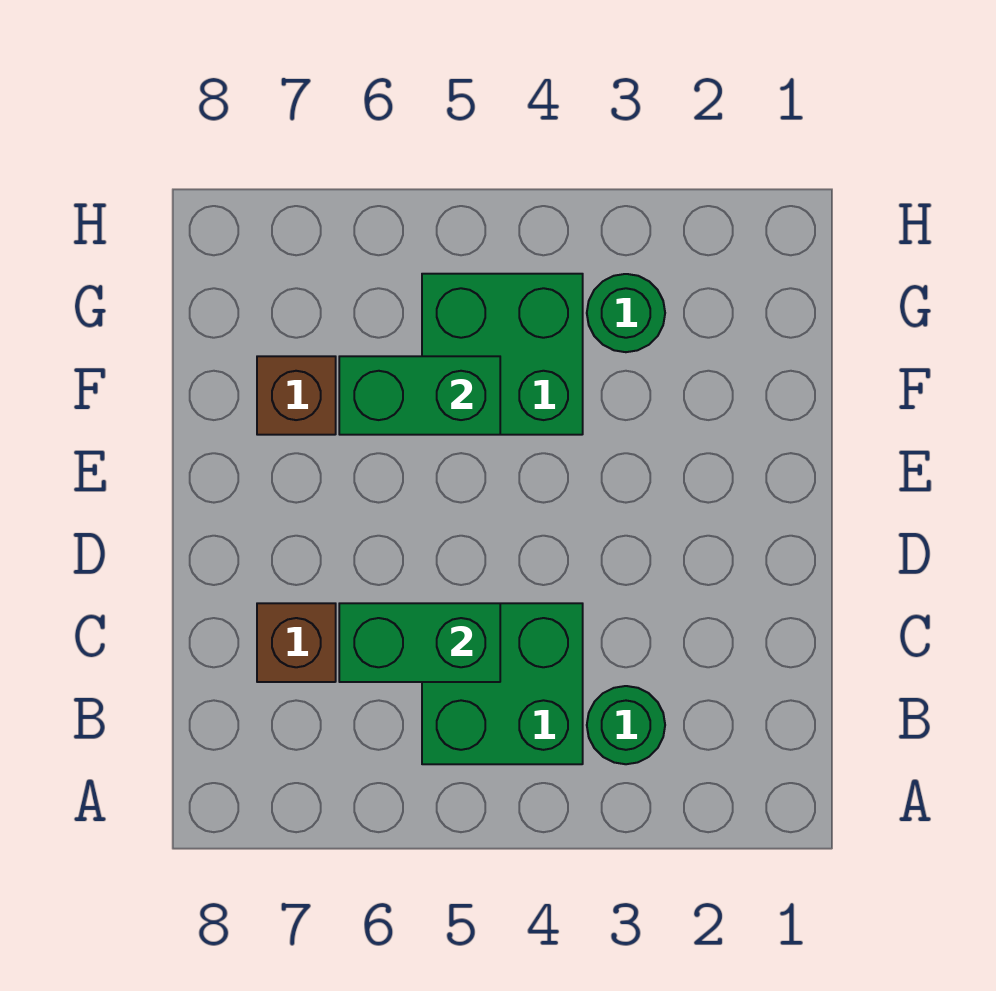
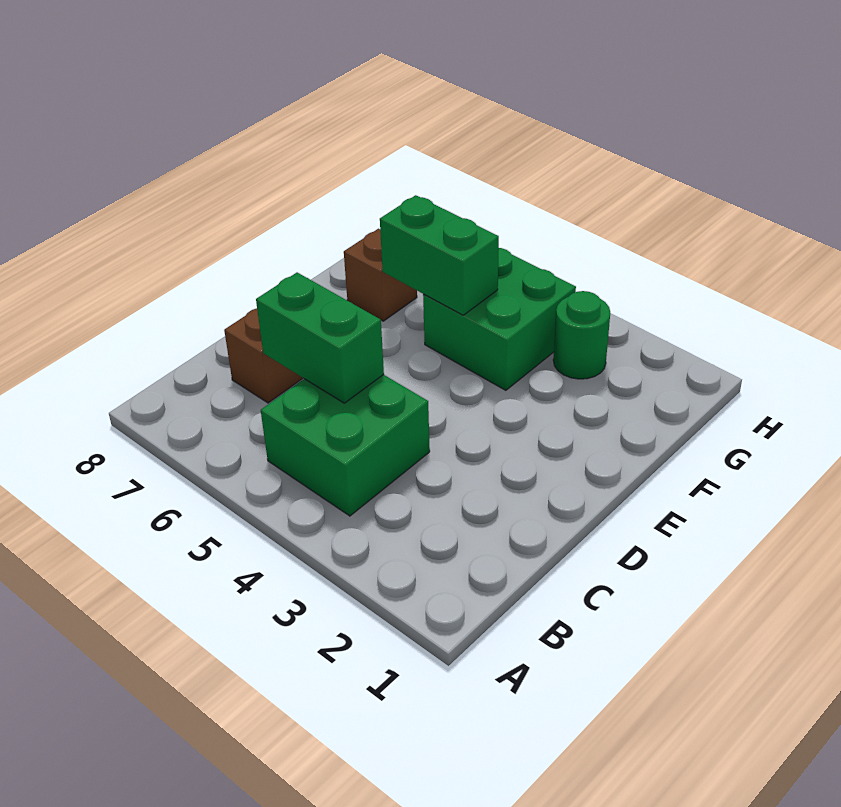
green round brick B3 level 1 -> none

